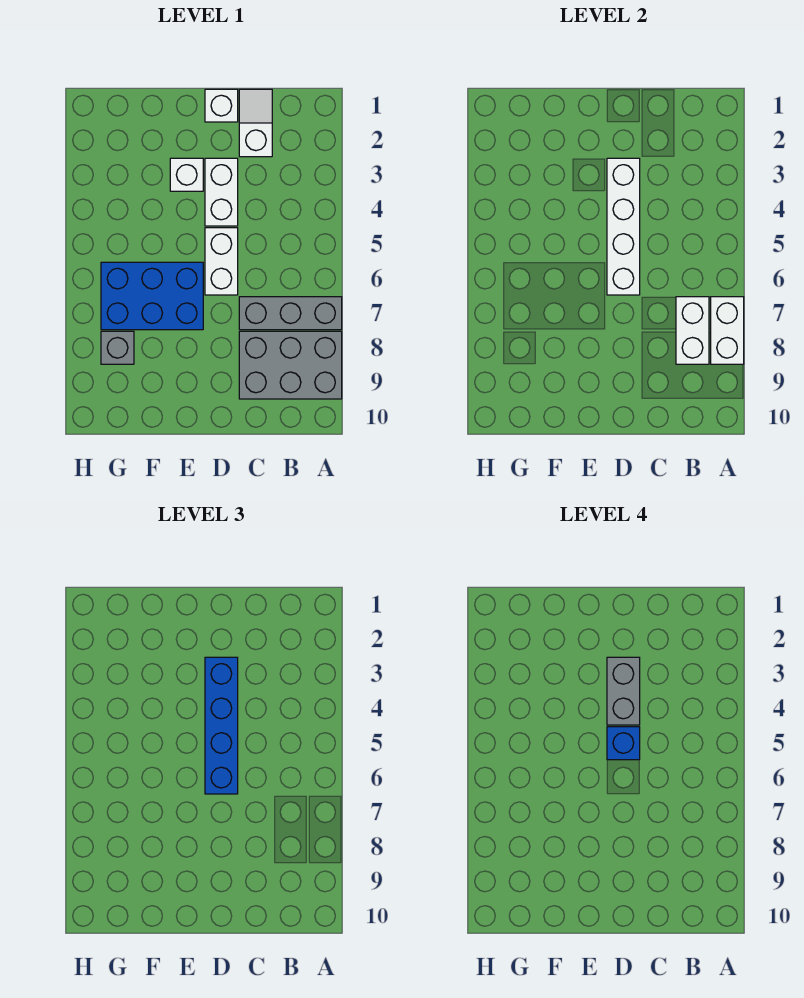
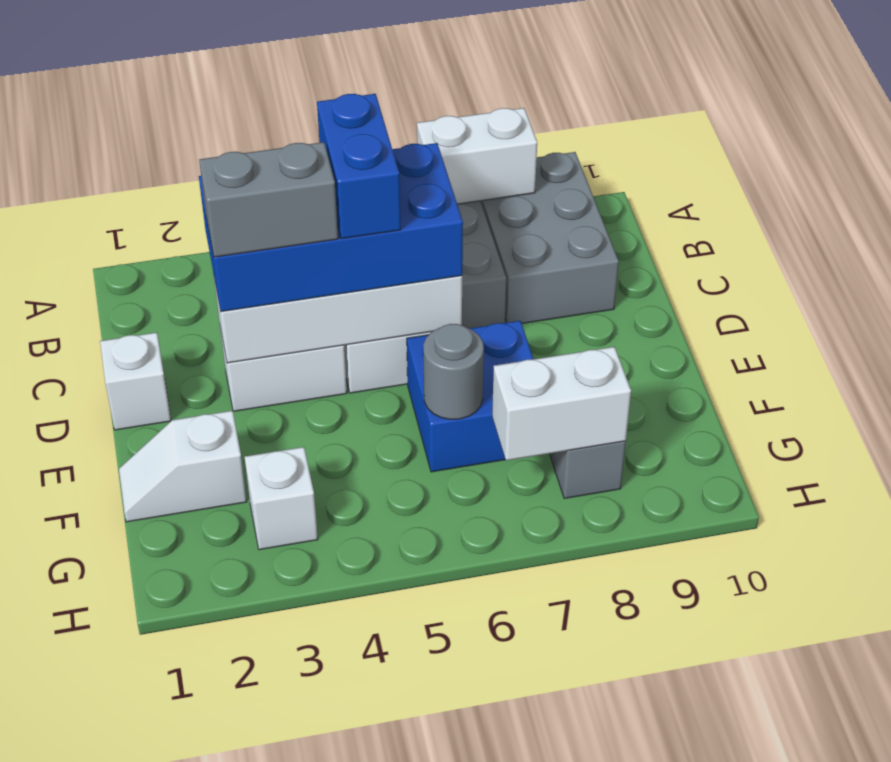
white brick B7:B8 level 2 -> white brick G7:G8 level 2
white slope C1:C2 level 1 top 2 -> white slope F1:F2 level 1 top 2
blue brick D3:D6 level 3 -> blue brick C3:D6 level 3
blue brick D5 level 4 -> blue brick C5:D5 level 4
white brick E3 level 1 -> white brick G3 level 1
blue brick E6:G7 level 1 -> blue brick E6:F7 level 1
none -> grey round brick F6 level 2

